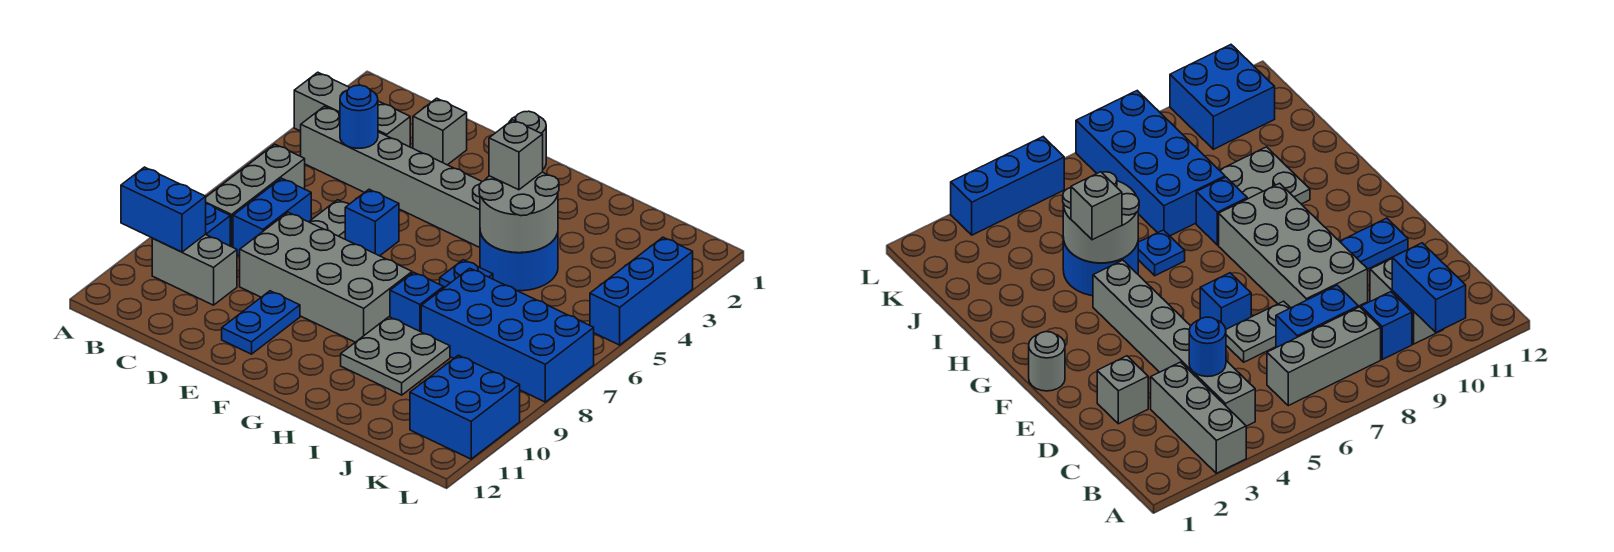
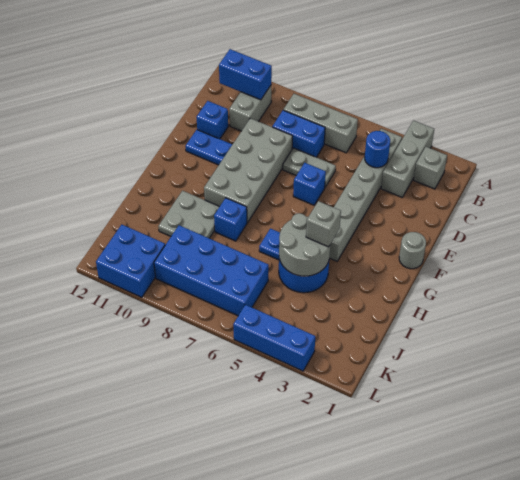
blue brick A10:B10 level 2 -> blue brick B10:B11 level 2
blue brick B9 level 1 -> blue brick D11 level 1
grey brick D2 level 1 -> grey brick B2 level 1
blue brick I7:L8 level 1 -> blue brick J6:K9 level 1

